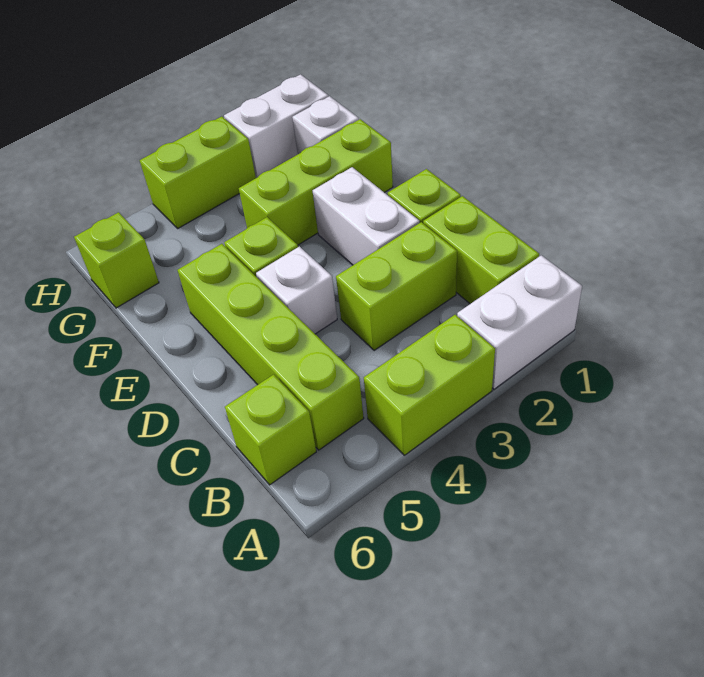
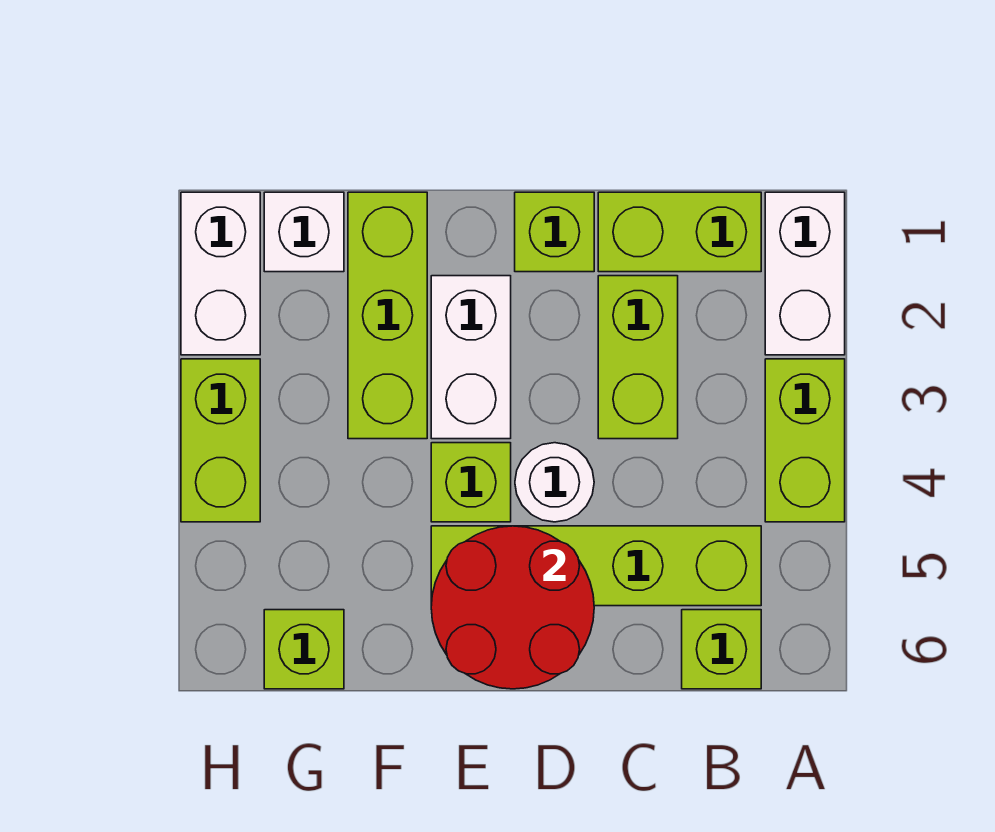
white brick D2:E2 level 1 -> white brick E2:E3 level 1
white brick D4 level 1 -> white round brick D4 level 1
none -> red round brick D5:E6 level 2

